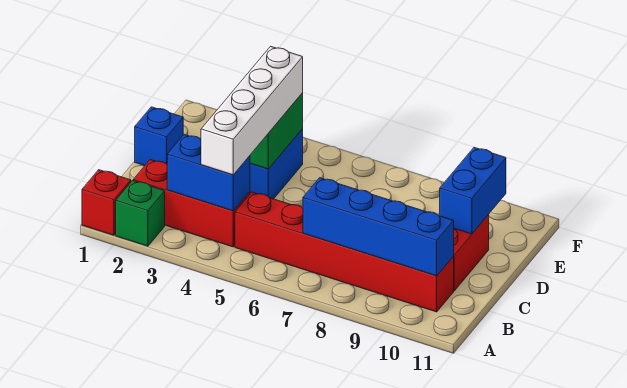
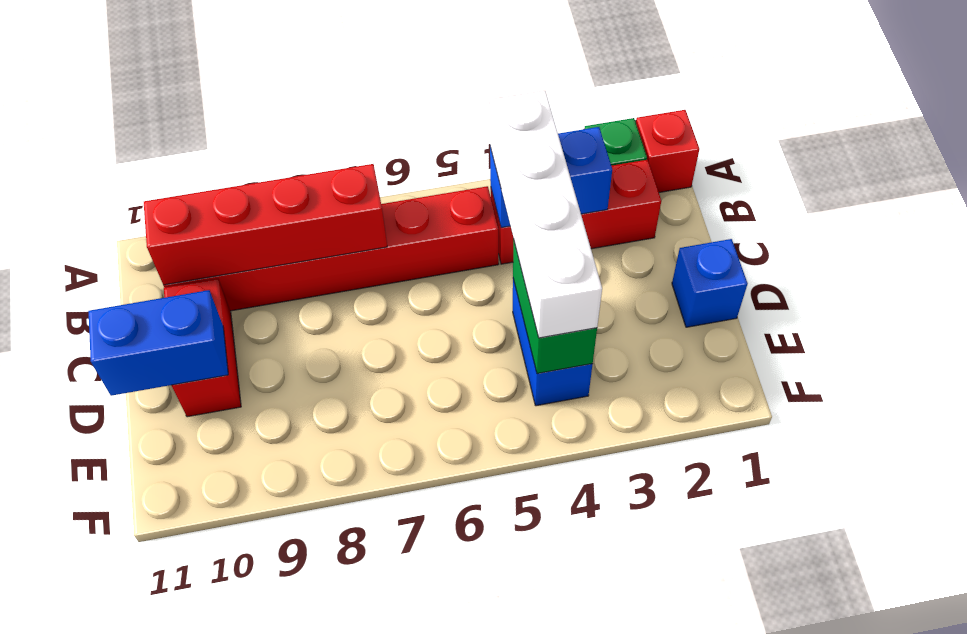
blue brick B7:B10 level 2 -> red brick B7:B10 level 2
blue brick D10:E10 level 2 -> blue brick D10:D11 level 2

